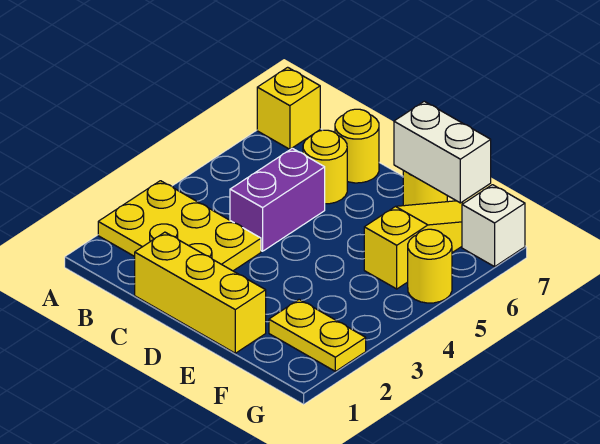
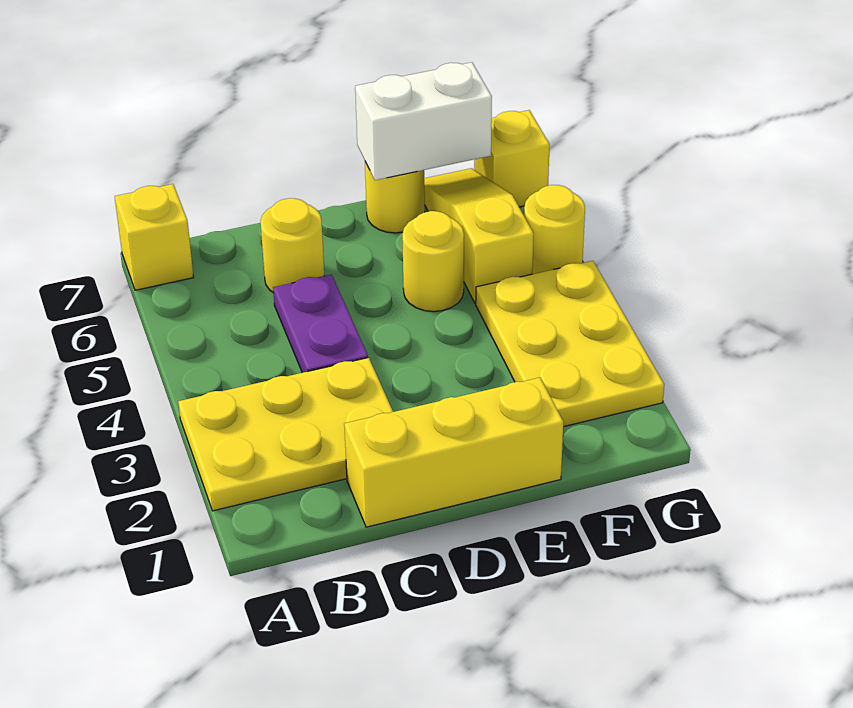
purple brick C4:C5 level 1 -> purple plate C4:C5 level 1
yellow round brick C7 level 1 -> yellow round brick E5 level 1
yellow plate F2:G2 level 1 -> yellow plate F2:G4 level 1
white brick G7 level 1 -> yellow brick G7 level 1

